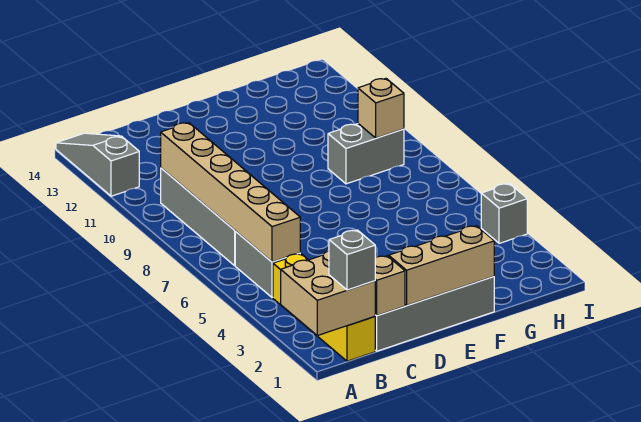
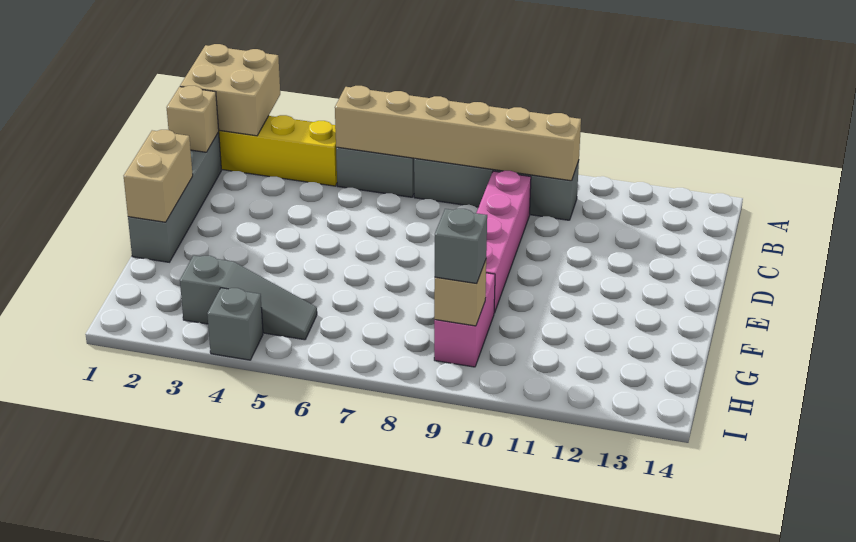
grey slope A12:A14 level 1 top 12 -> grey slope H3:H5 level 1 top 3
grey brick B1 level 3 -> grey brick H9 level 3
none -> pink brick C9:F9 level 1
tan brick D1:F1 level 2 -> tan brick E1:F1 level 2
grey brick G9:H9 level 1 -> pink brick G9:H9 level 1

